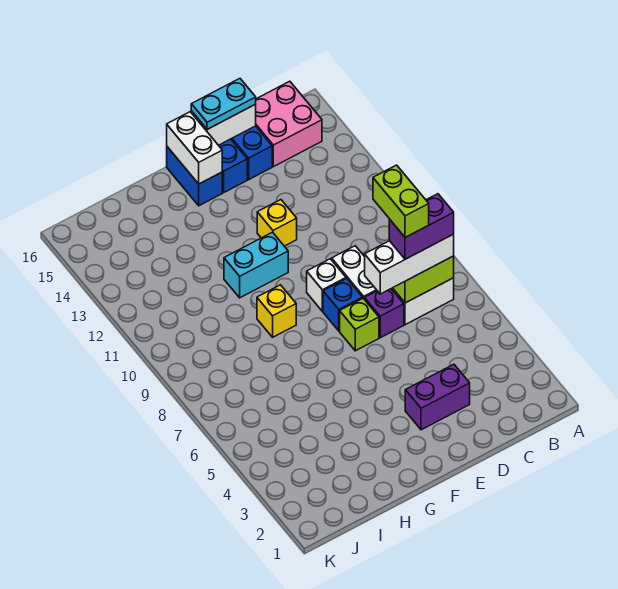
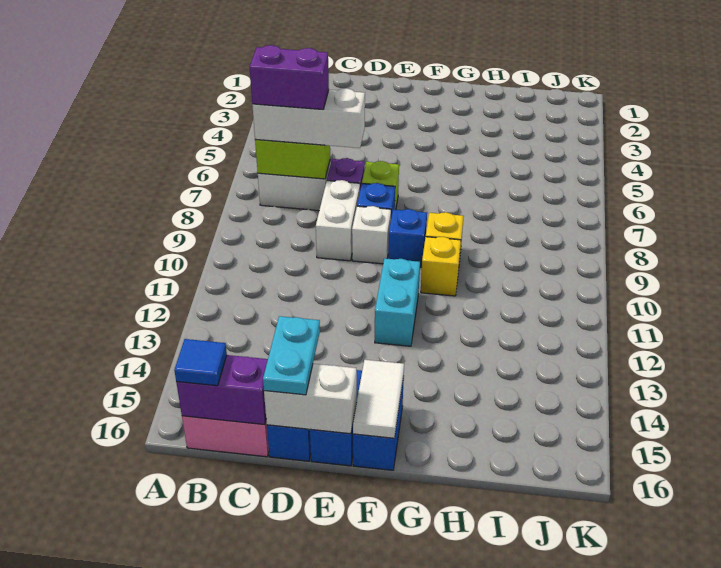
none -> blue tile B16 level 3
lime brick C7:C8 level 5 -> none
purple brick D3:E3 level 1 -> purple brick B16:C16 level 2
cyan plate D16:E16 level 3 -> cyan plate D15:D16 level 3
yellow brick E12 level 1 -> yellow brick G10 level 1
none -> blue brick F9 level 1
cyan brick F11:G11 level 1 -> cyan brick F11:F12 level 1
white brick F15:F16 level 2 -> white tile F15:F16 level 2

